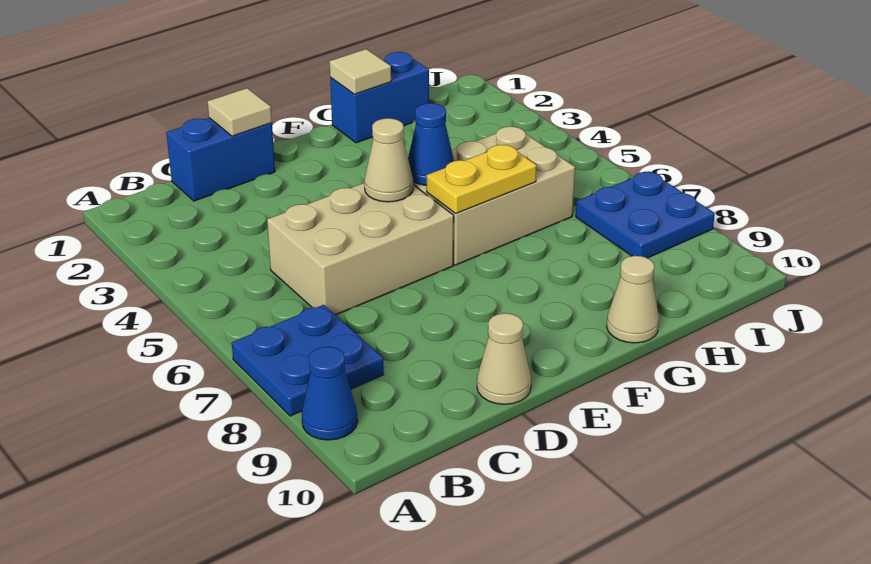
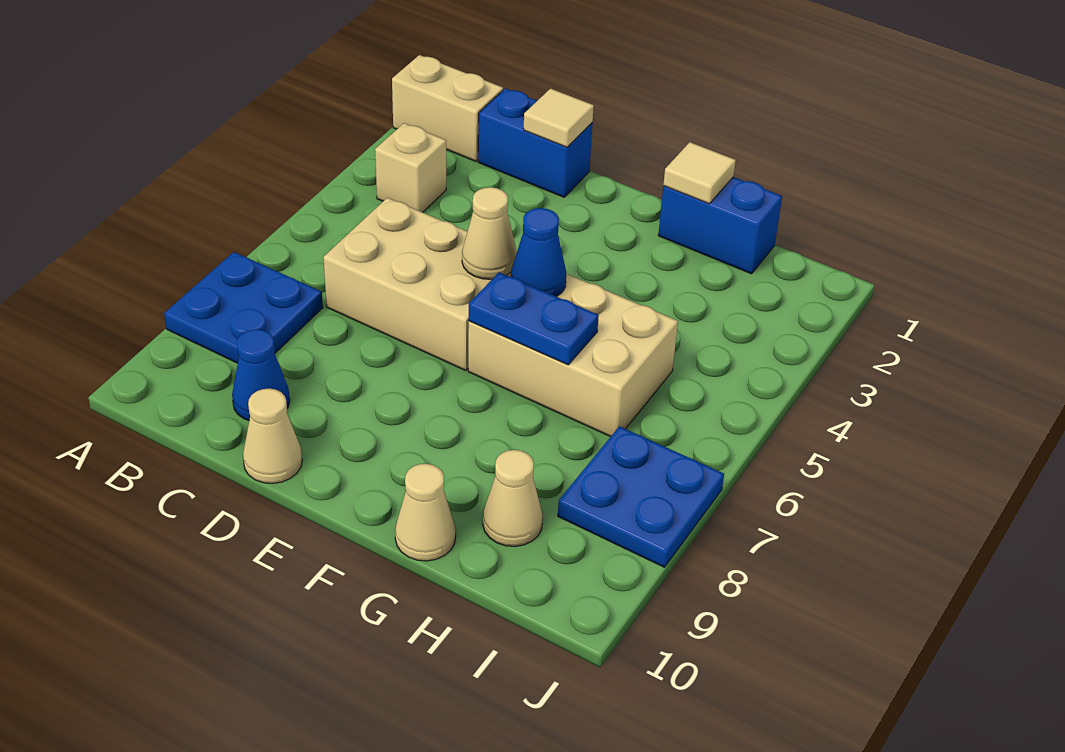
none -> tan brick A1:B1 level 1
blue cone A9 level 1 -> blue cone C9 level 1
none -> tan brick B3 level 1
yellow plate F6:G6 level 2 -> blue plate F6:G6 level 2
none -> tan cone H9 level 1

